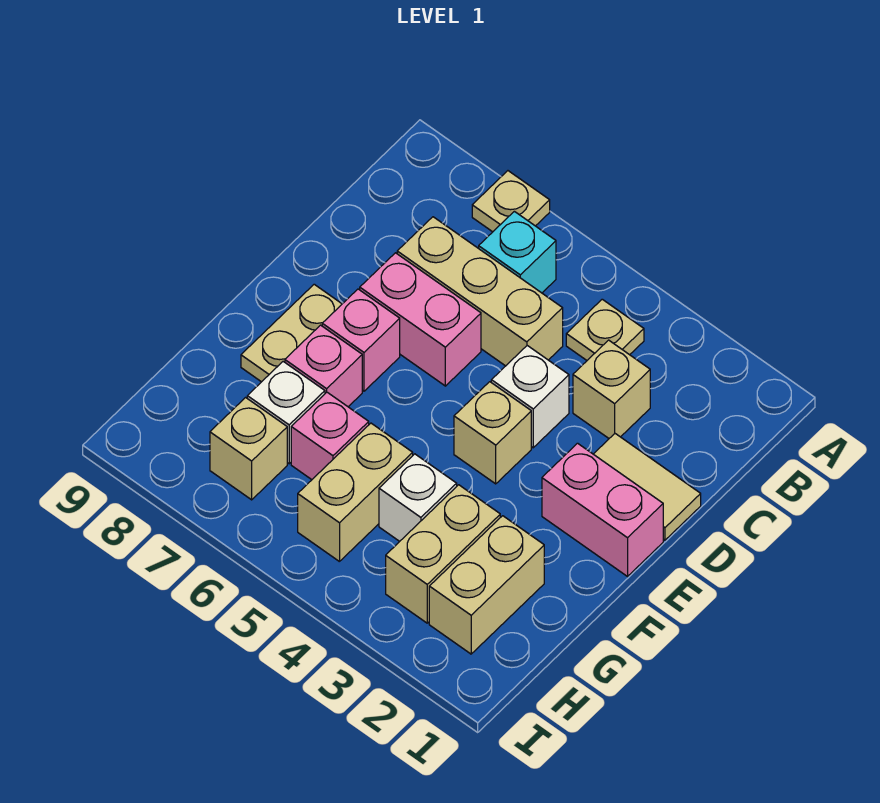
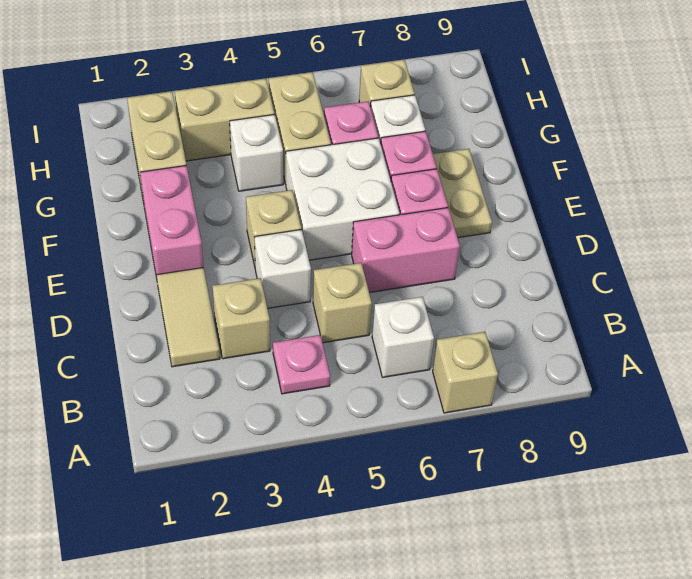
tan plate A7 level 1 -> tan brick A7 level 1
tan plate B4 level 1 -> pink plate B4 level 1
cyan brick B6 level 1 -> white brick B6 level 1
tan brick C5:C7 level 1 -> tan brick C5 level 1
tan tile D1:D2 level 1 -> tan tile C2:D2 level 1
pink brick E1:E2 level 1 -> pink brick E2:F2 level 1
none -> white brick E5:F6 level 1
tan brick G3:H3 level 1 -> tan brick H3:H4 level 1

